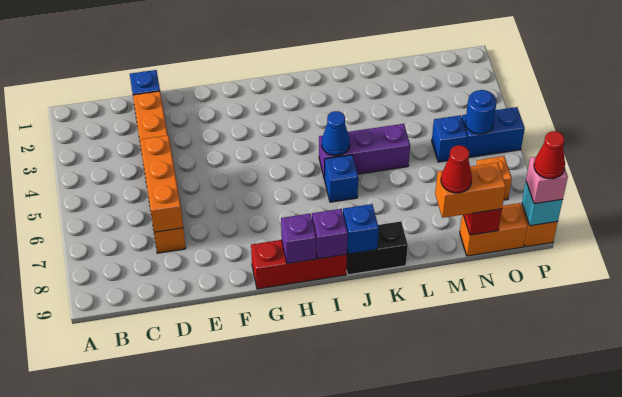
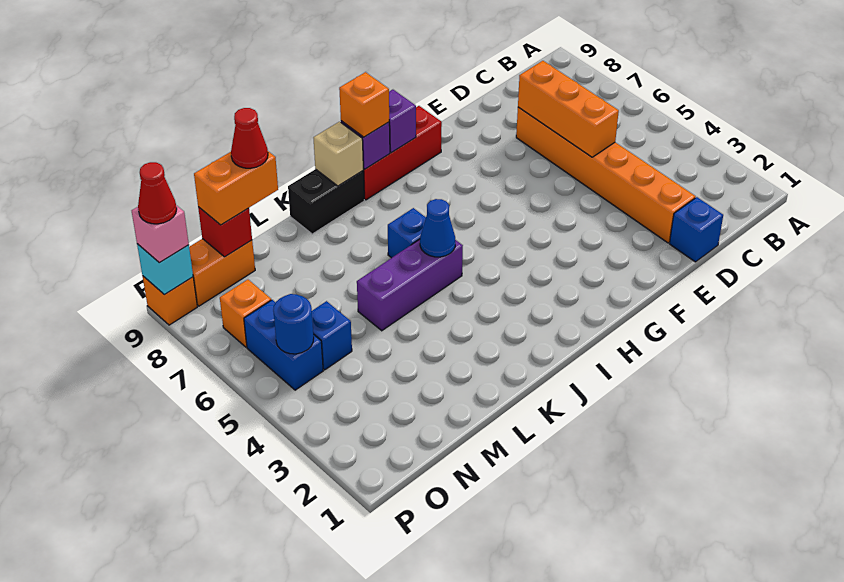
none -> orange brick I9 level 3
blue brick J9 level 2 -> tan brick J9 level 2
blue brick O5:P5 level 1 -> blue brick O5:O6 level 1

